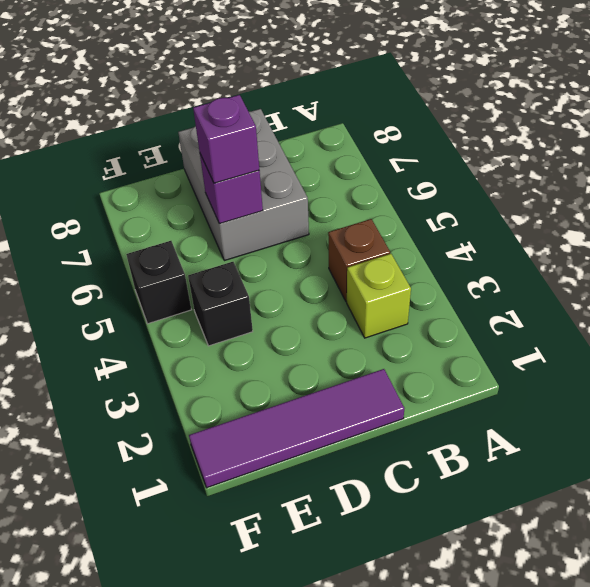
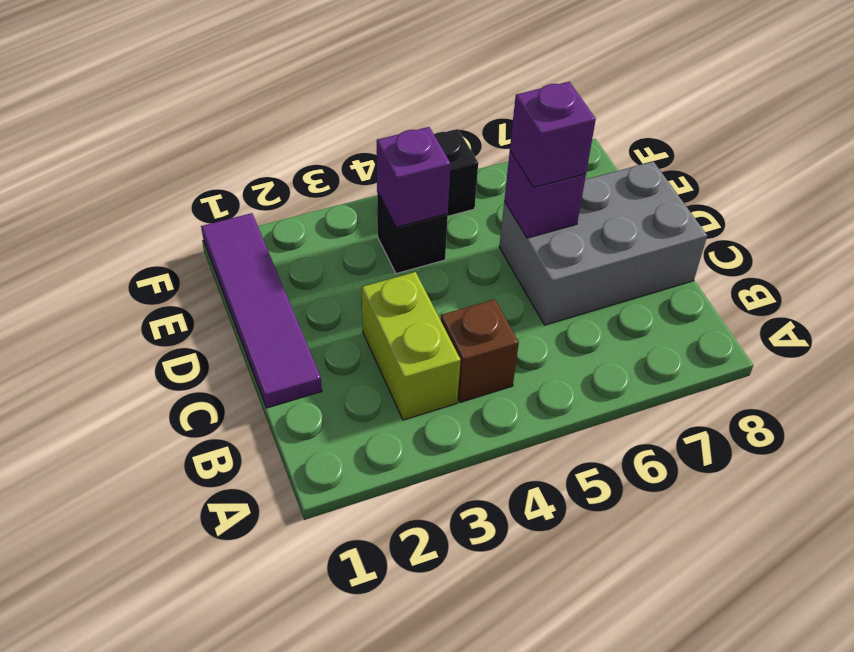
lime brick B3 level 1 -> lime brick B3:C3 level 1
none -> purple brick E4 level 2

